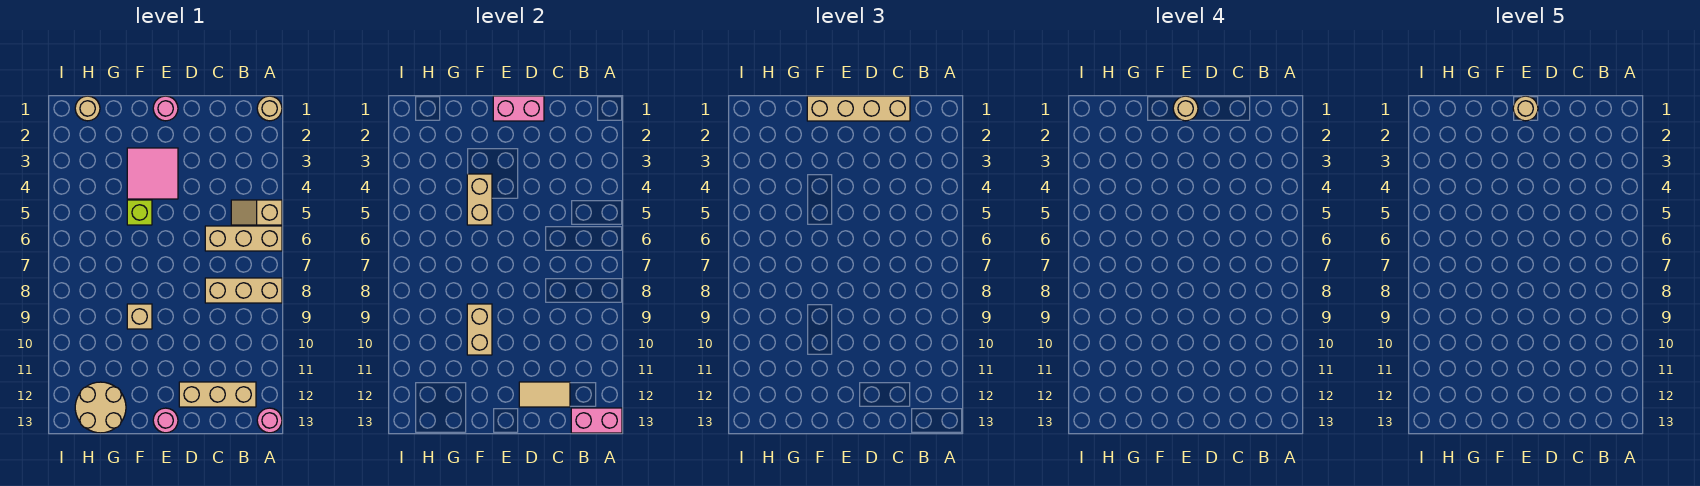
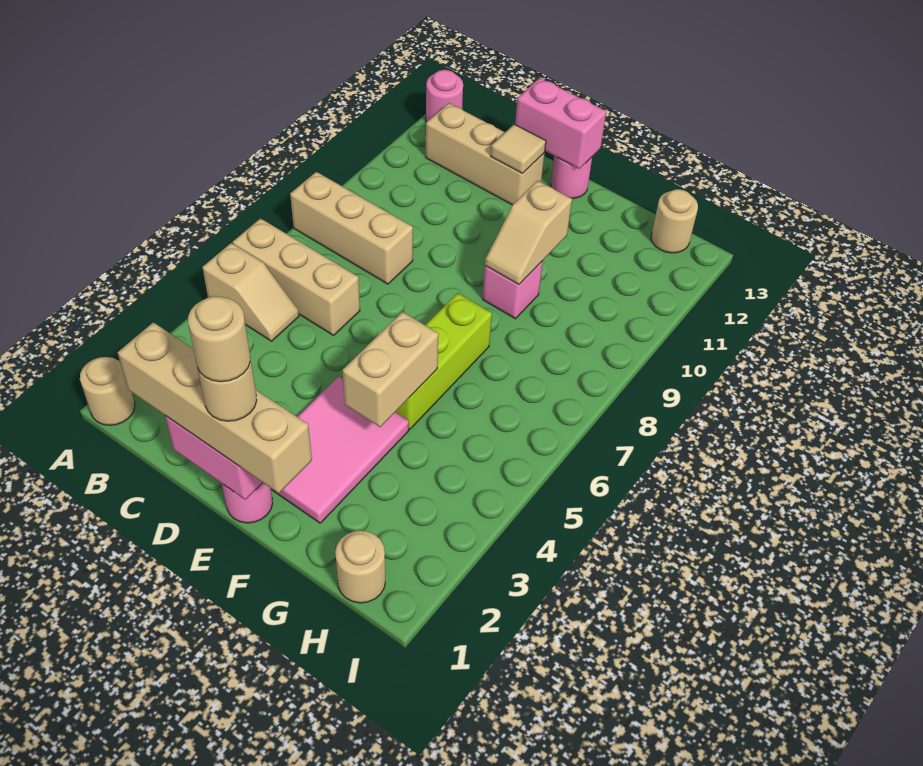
pink brick A13:B13 level 2 -> pink brick D13:E13 level 2
tan tile C12:D12 level 2 -> tan tile D12 level 2
pink tile E3:F4 level 1 -> pink tile E2:F4 level 1
lime brick F5 level 1 -> lime brick F5:F7 level 1
tan brick F9 level 1 -> pink brick F9 level 1
tan brick F9:F10 level 2 -> tan slope F9:F10 level 2 top 10
tan round brick G12:H13 level 1 -> tan round brick H13 level 1

